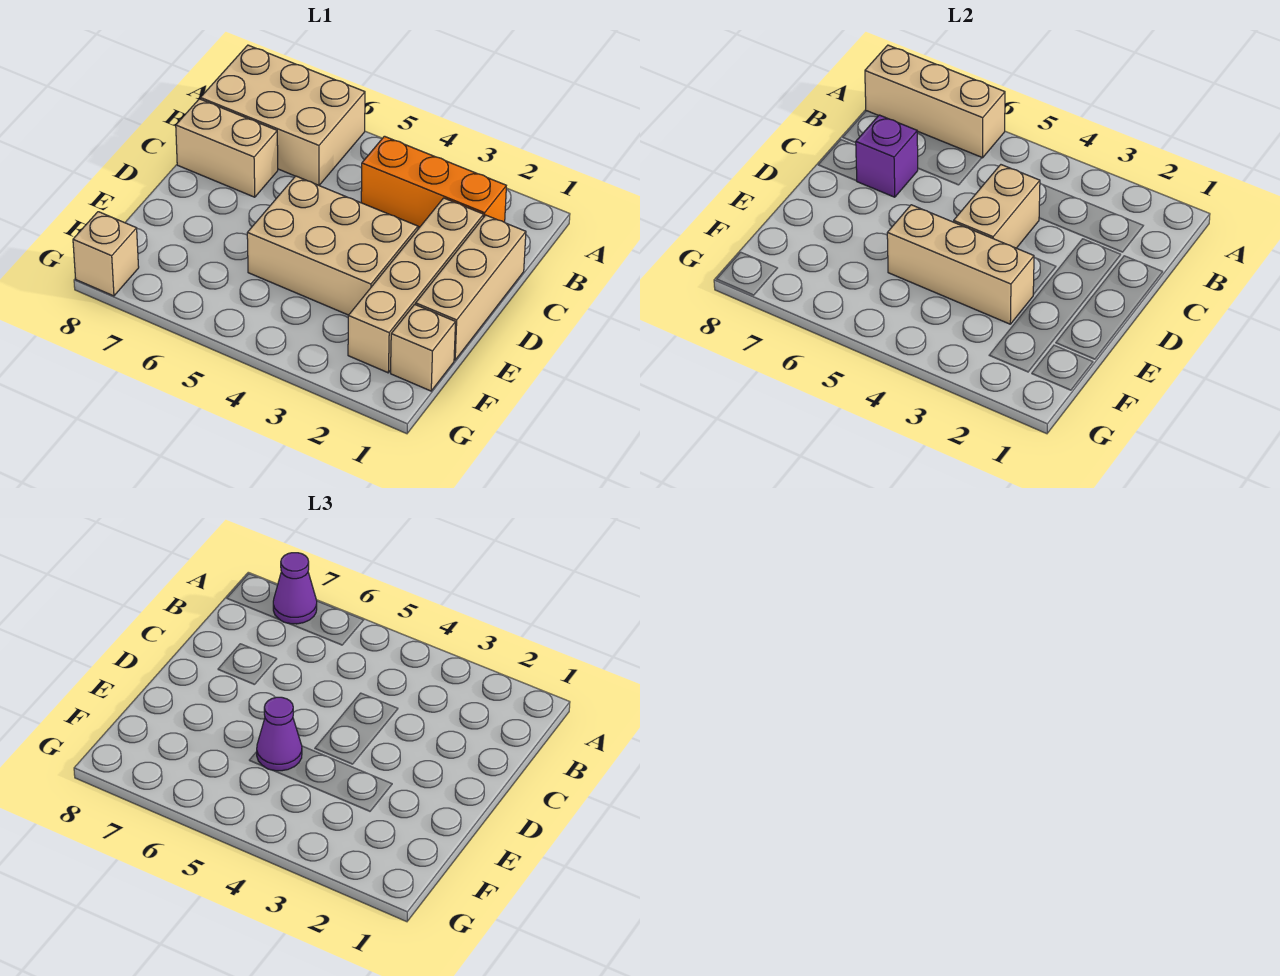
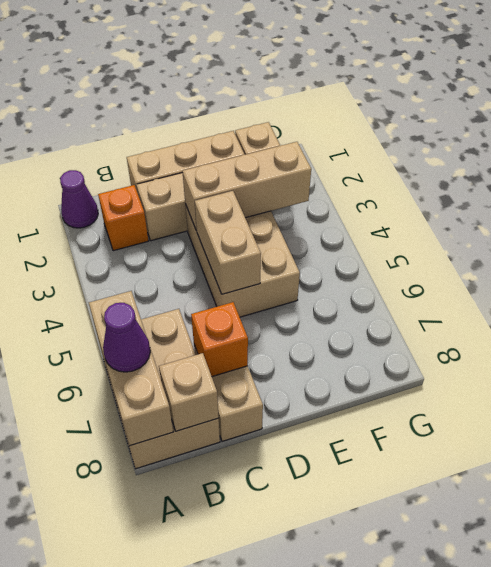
orange brick B2:B4 level 1 -> orange brick B2 level 1
tan brick C4:D4 level 2 -> tan brick D4:D5 level 2
purple brick C7 level 2 -> orange brick C7 level 2
tan brick E3:E5 level 2 -> tan brick D3:F3 level 2
purple cone E5 level 3 -> purple cone A1 level 1
tan brick G8 level 1 -> tan brick B8 level 2

